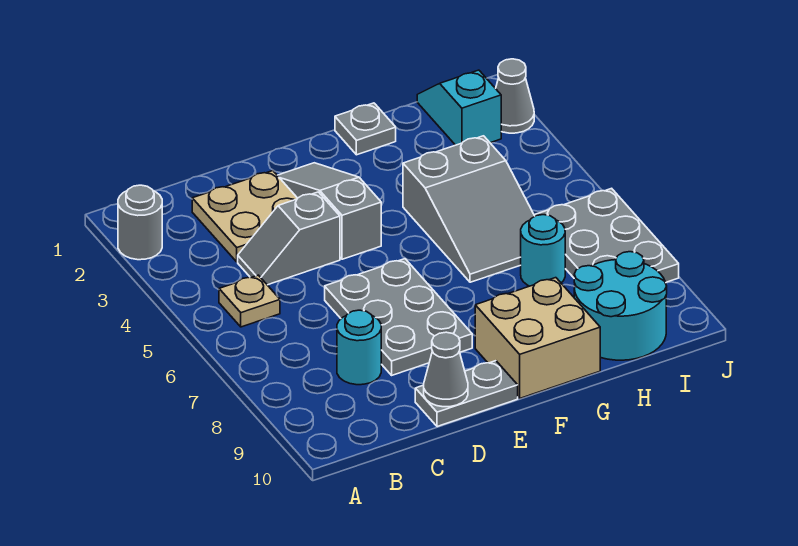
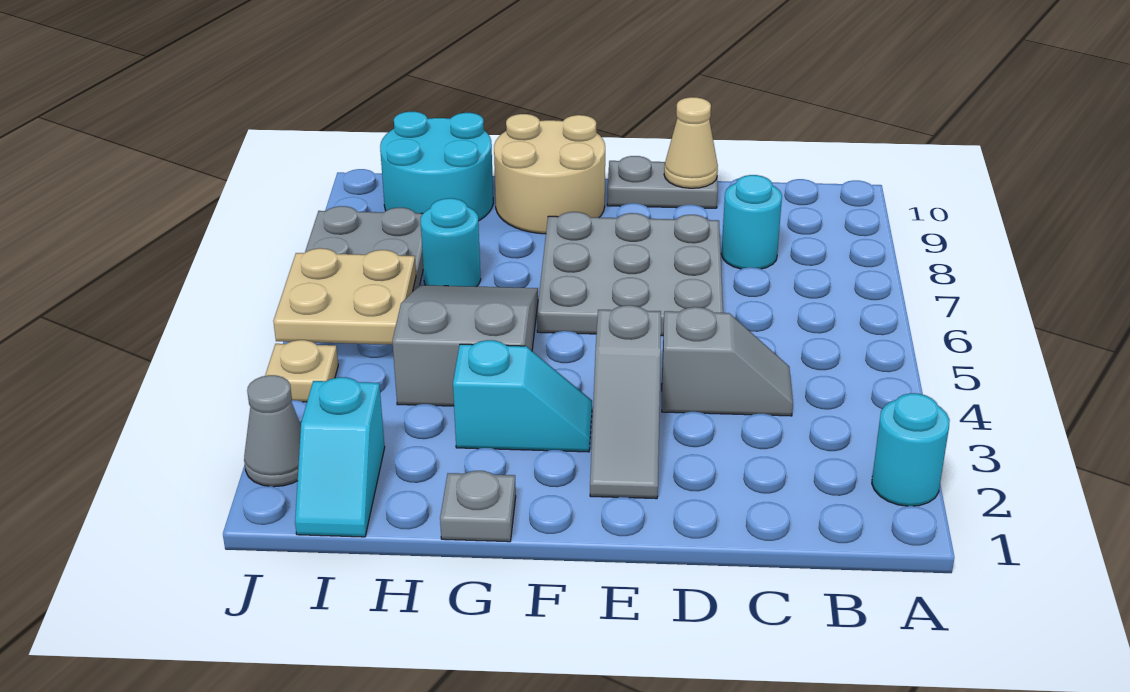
grey round brick A2 level 1 -> cyan round brick A2 level 1
tan plate B5 level 1 -> tan plate J4 level 1
tan plate C2:D3 level 1 -> tan plate I5:J6 level 2
grey plate D6:E8 level 1 -> grey plate D6:F8 level 1
grey cone D10 level 2 -> tan cone D10 level 2
none -> cyan slope F3:G3 level 1 top G
tan brick F9:G10 level 1 -> tan round brick F9:G10 level 1

